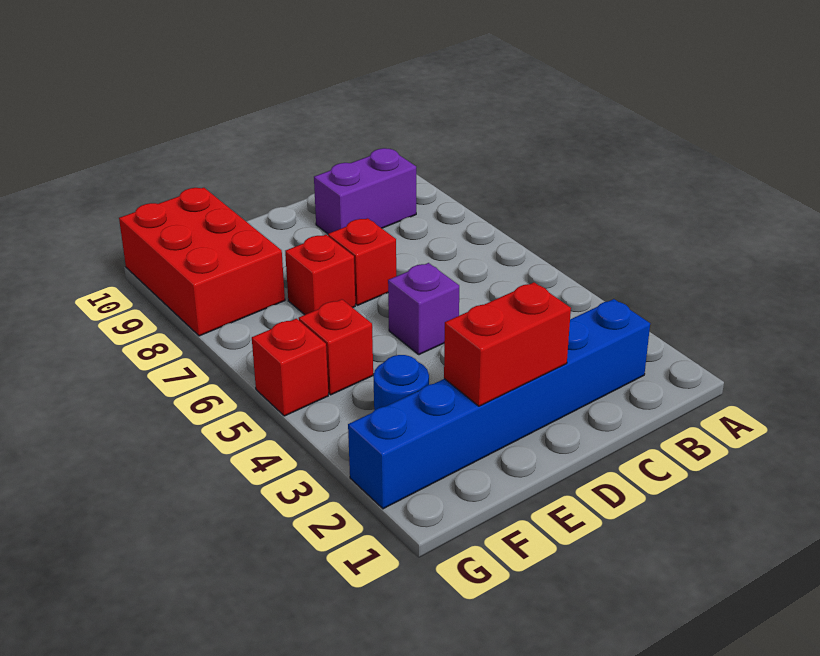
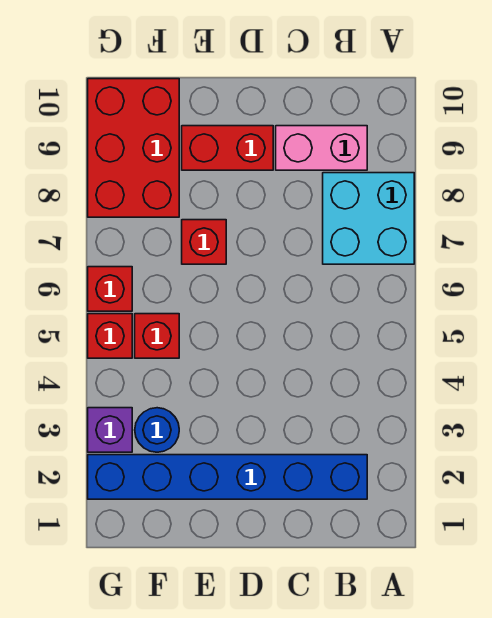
none -> cyan brick A7:B8 level 1
purple brick B9:C9 level 1 -> pink brick B9:C9 level 1
red brick D2:E2 level 2 -> red brick D9:E9 level 1
purple brick D5 level 1 -> purple brick G3 level 1
red brick D7 level 1 -> red brick G6 level 1

